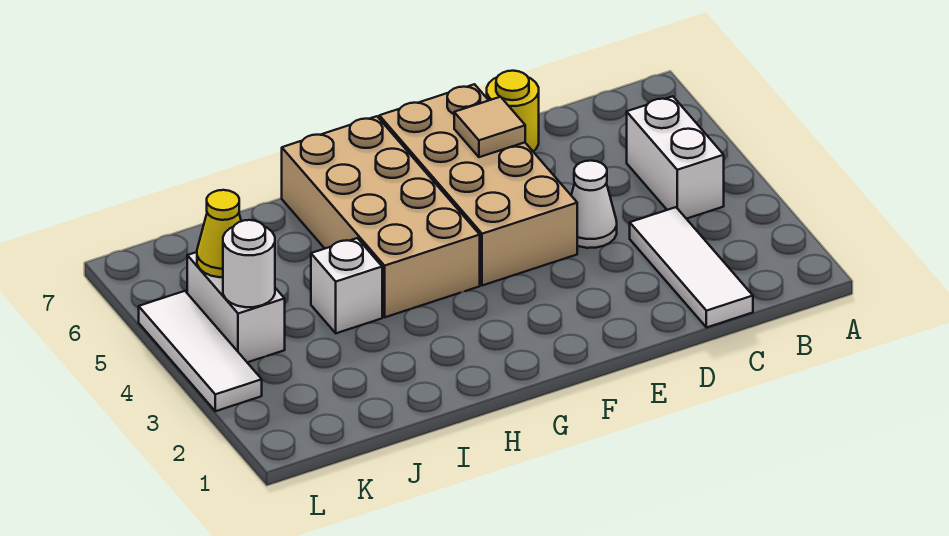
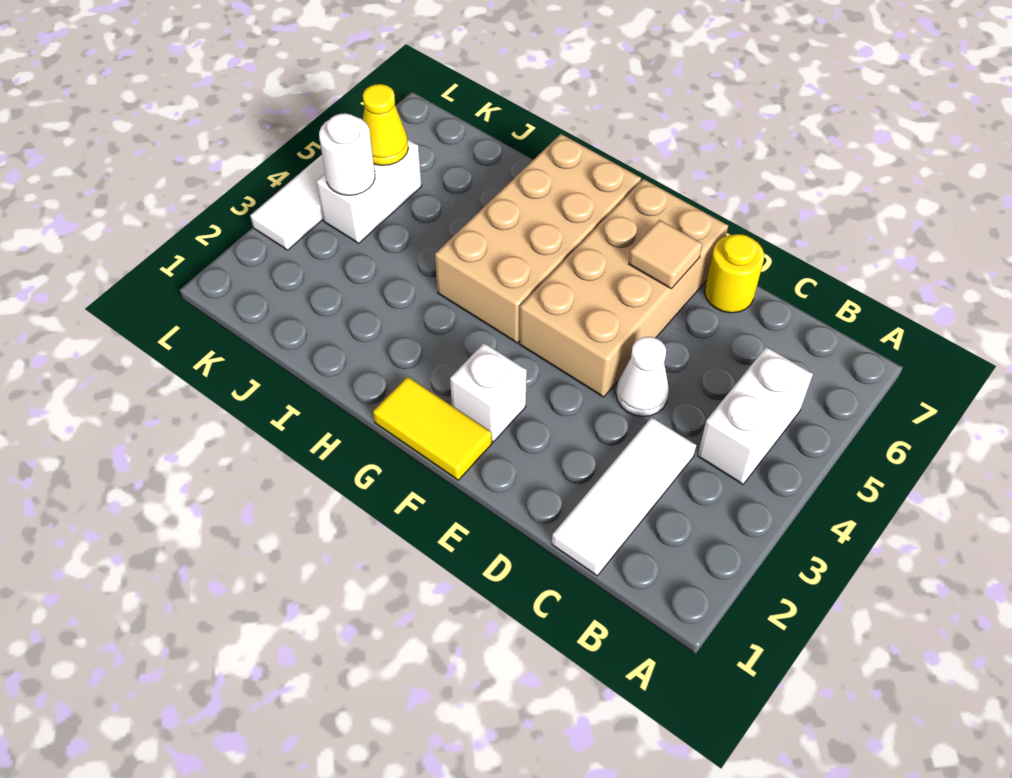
none -> yellow tile F1:G1 level 1
white brick I4 level 1 -> white brick F2 level 1

